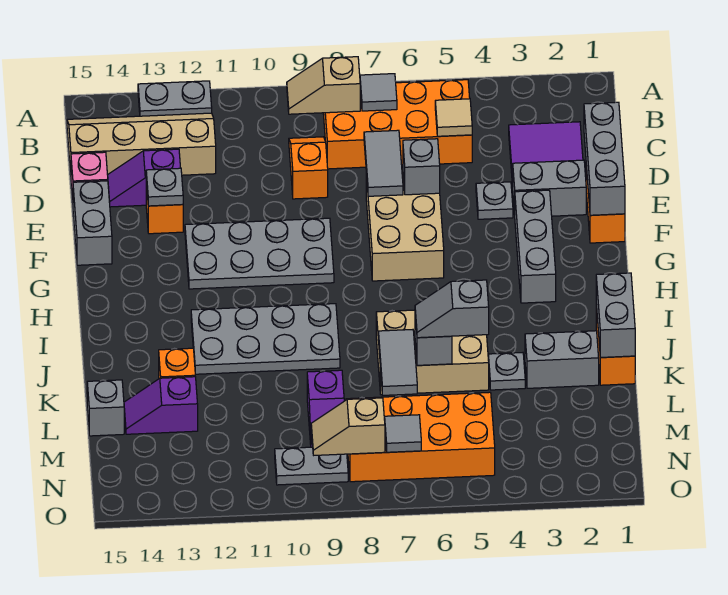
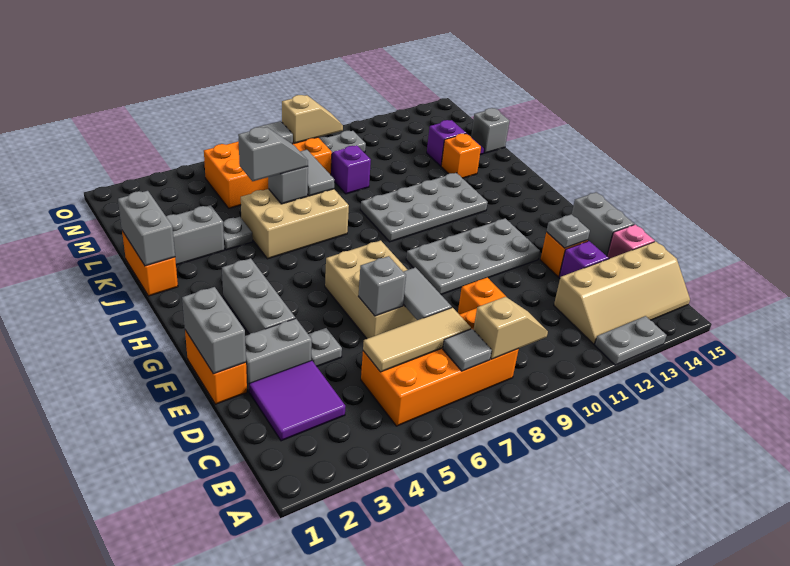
tan tile C5 level 2 -> tan tile C5:C7 level 2
grey brick D1:F1 level 2 -> grey brick E1:F1 level 2

